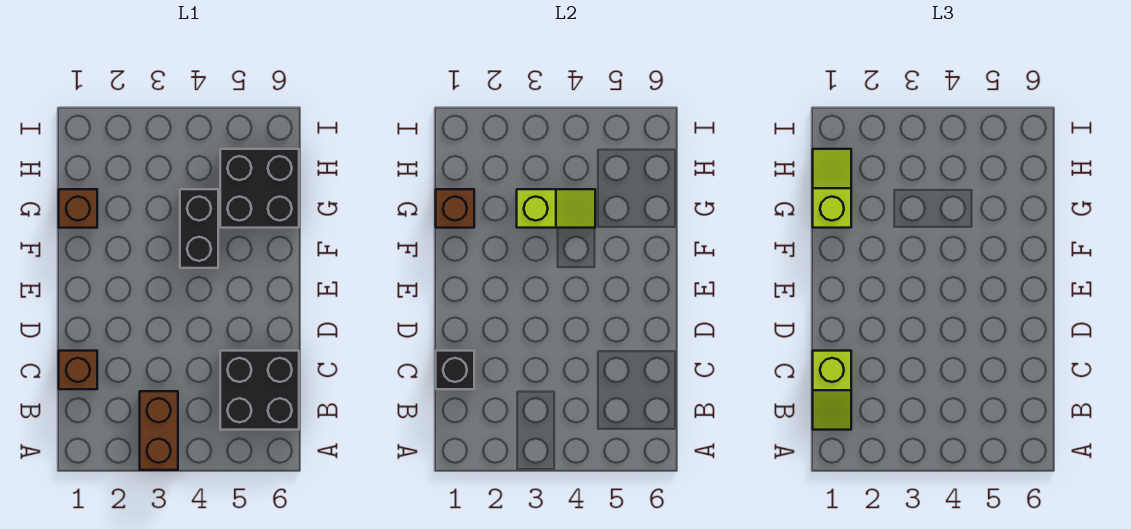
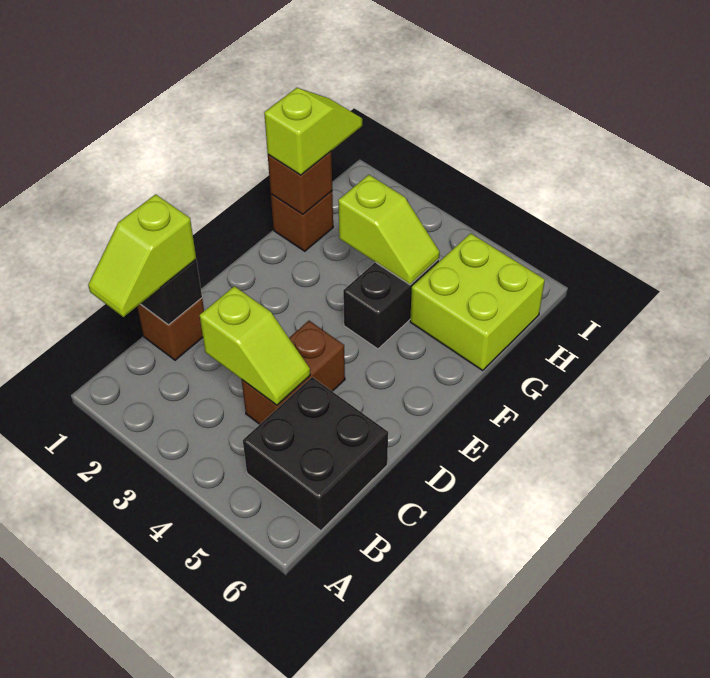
brown brick A3:B3 level 1 -> brown brick C4:D4 level 1
none -> lime slope C3:C4 level 2 top 3
black brick G5:H6 level 1 -> lime brick G5:H6 level 1

